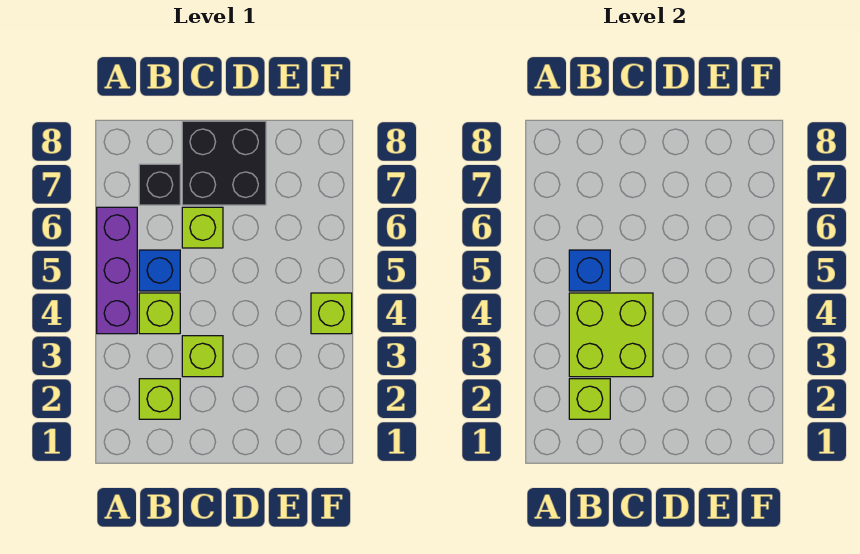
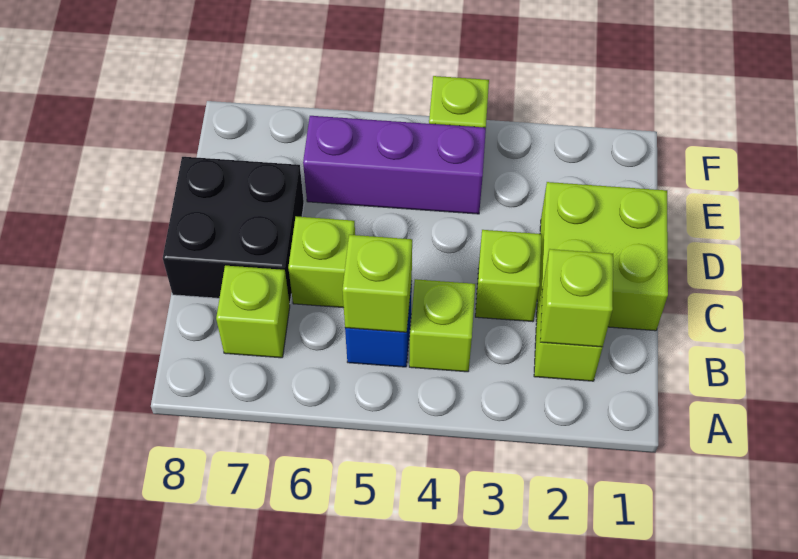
purple brick A4:A6 level 1 -> purple brick E4:E6 level 1
lime brick B3:C4 level 2 -> lime brick C1:D2 level 1
blue brick B5 level 2 -> lime brick B5 level 2
black brick B7 level 1 -> lime brick B7 level 1

